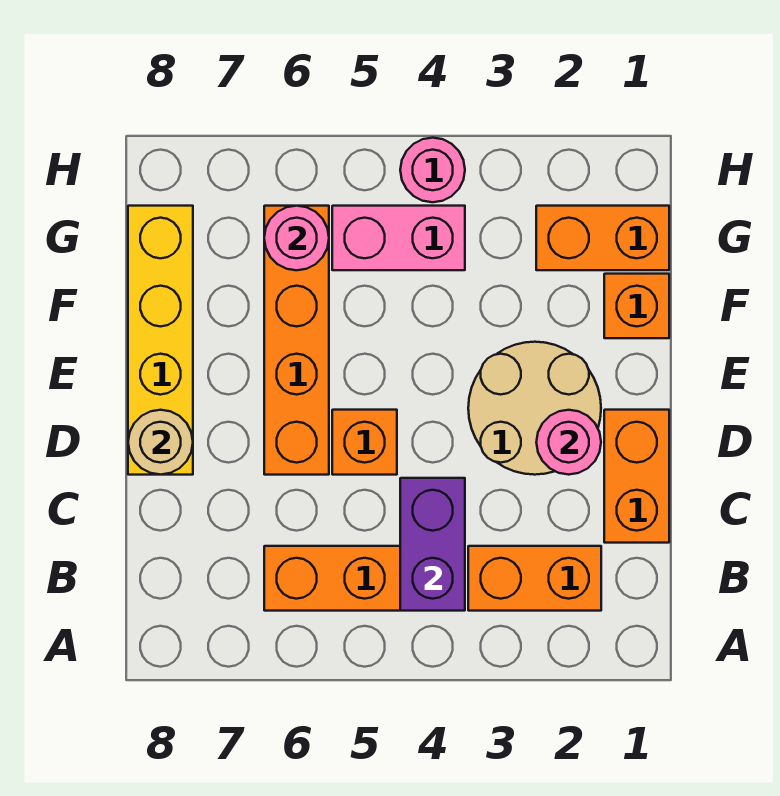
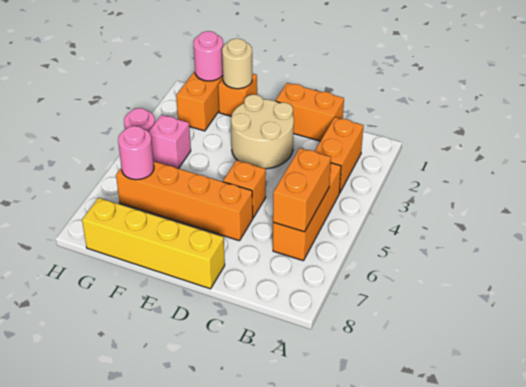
purple brick B4:C4 level 2 -> none
none -> orange brick B5:B6 level 2
pink round brick D2 level 2 -> pink round brick G1 level 2
tan round brick D8 level 2 -> tan round brick F1 level 2
pink brick G4:G5 level 1 -> pink brick G4 level 1

